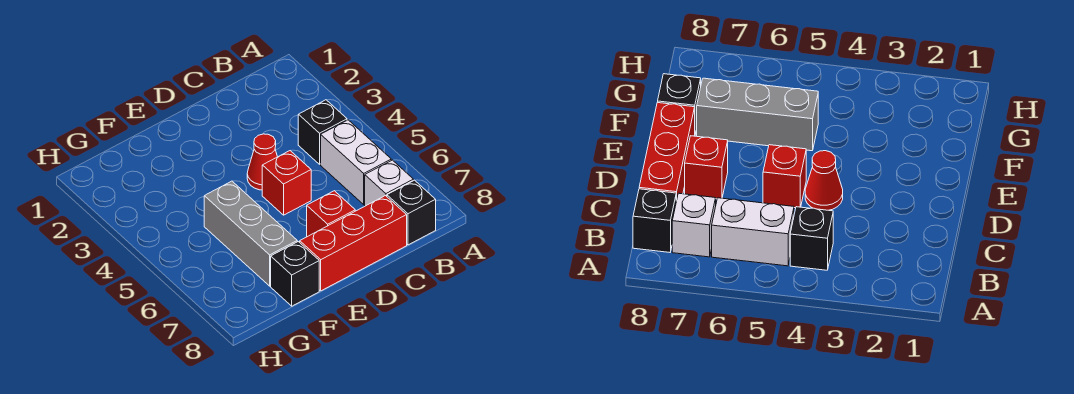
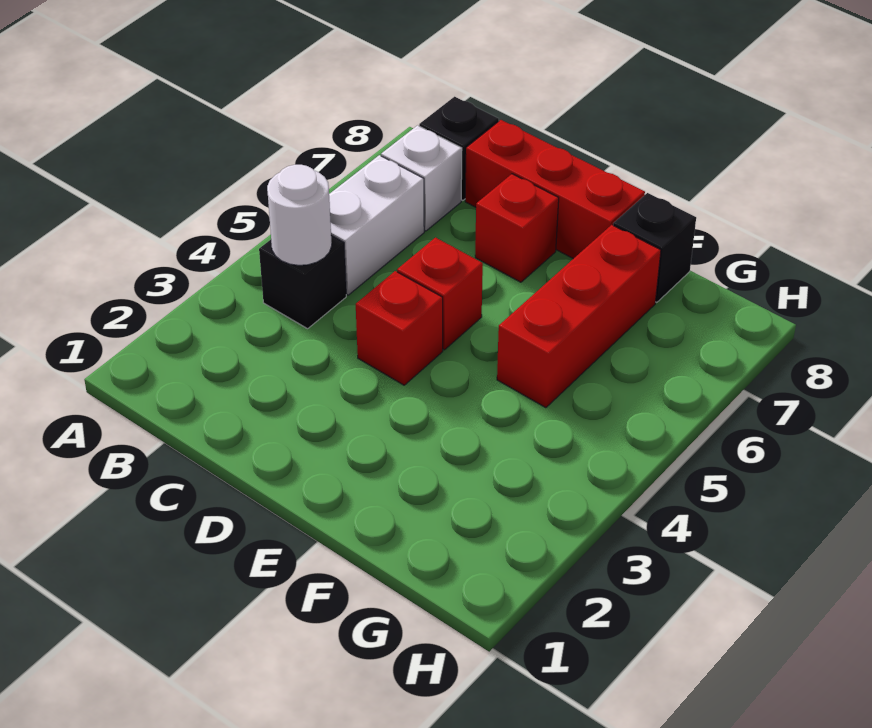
none -> white round brick B4 level 2
red cone D4 level 1 -> red brick D4 level 1
grey brick F5:F7 level 1 -> red brick F5:F7 level 1

